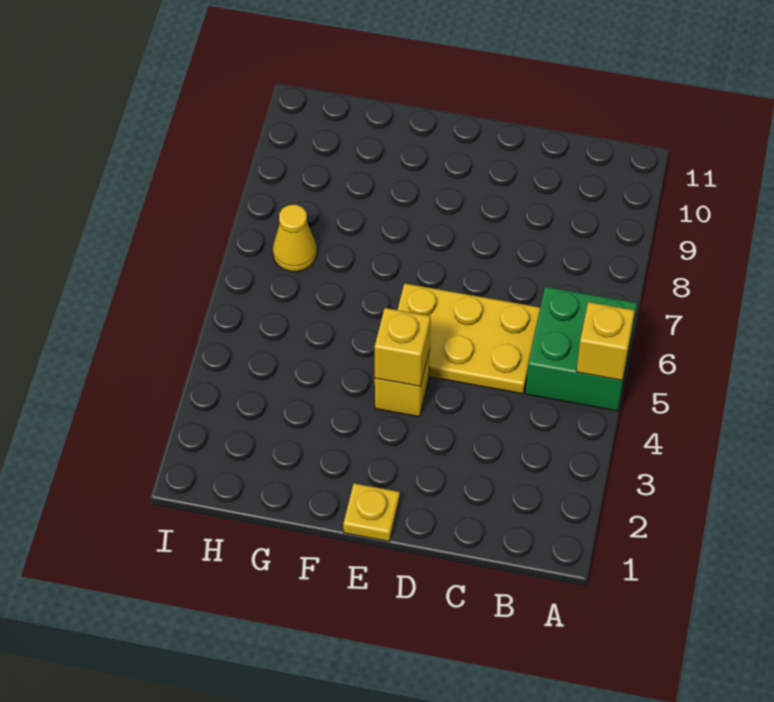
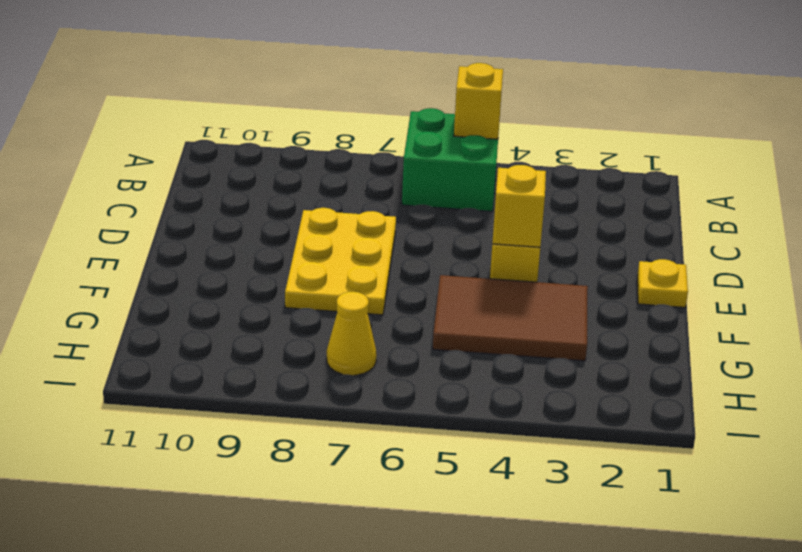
yellow plate C5:E6 level 1 -> yellow plate D7:F8 level 1
none -> brown tile F3:G5 level 1

